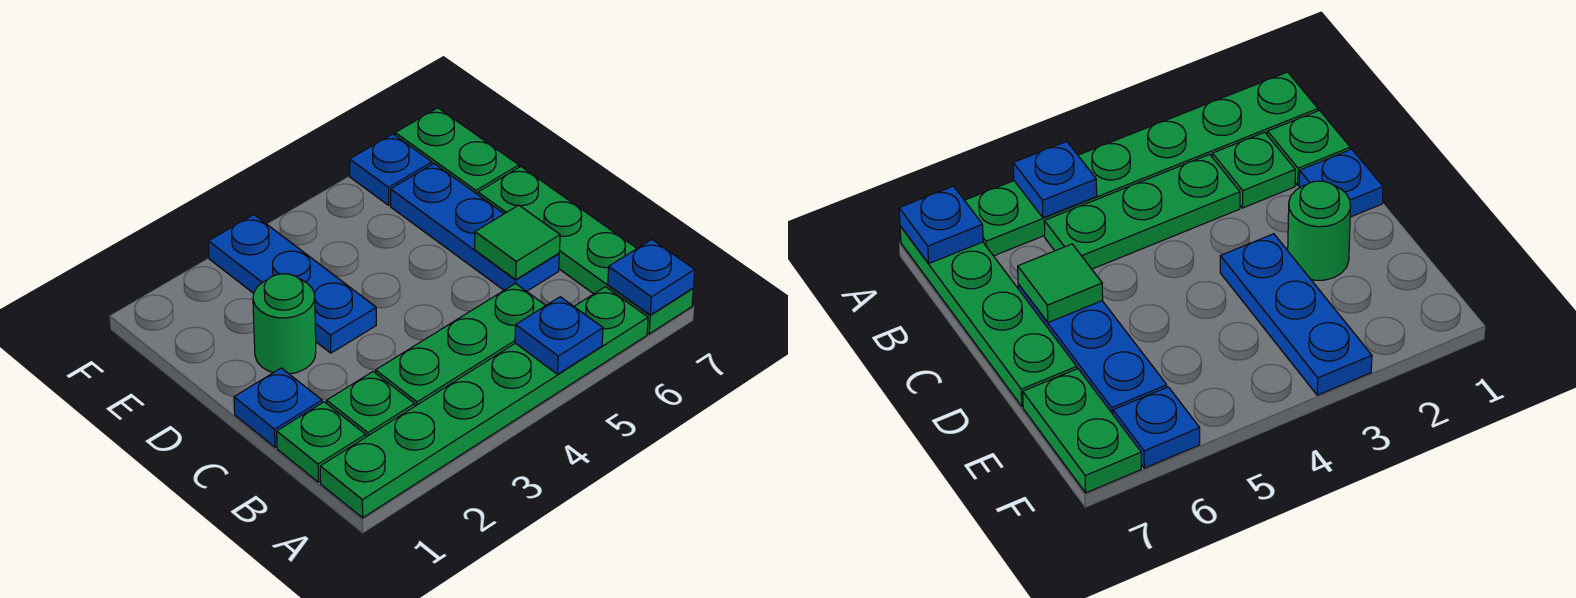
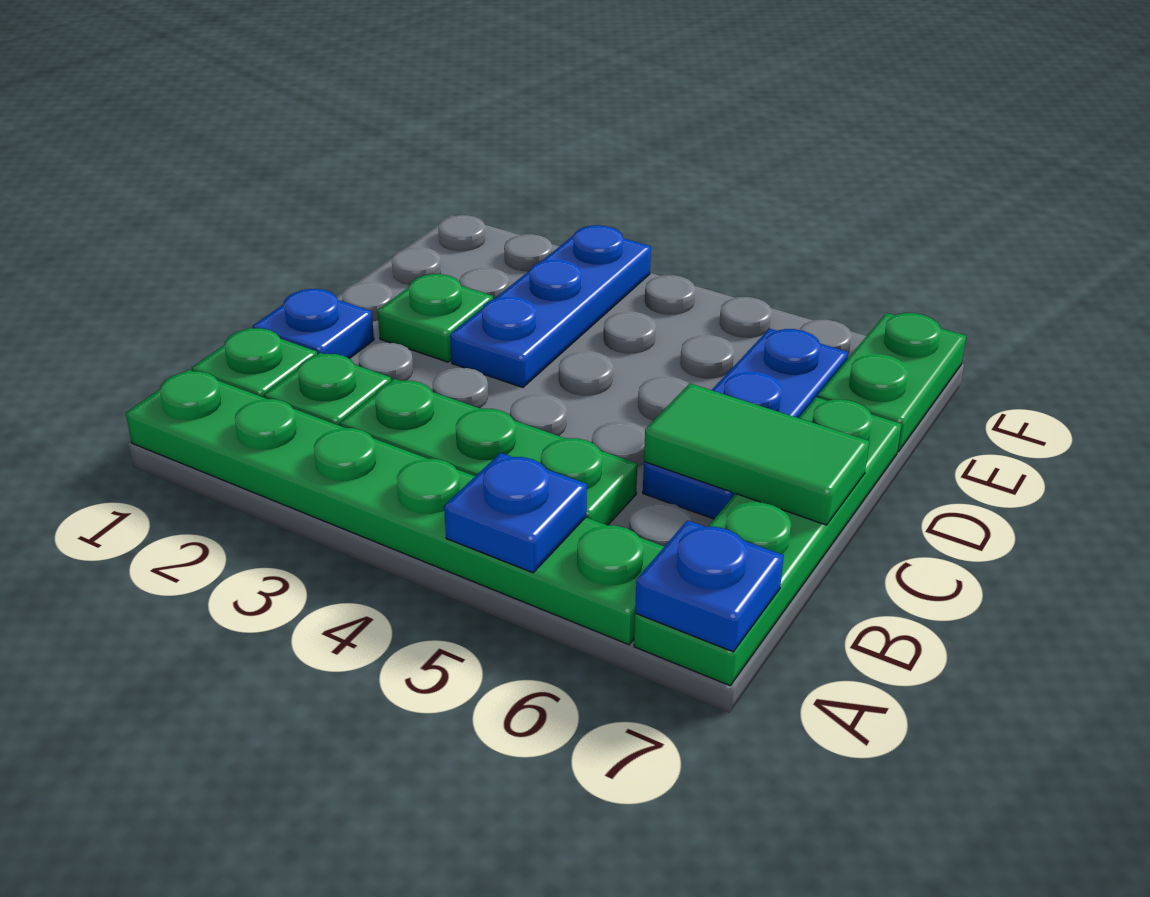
green tile C6 level 2 -> green tile C6:C7 level 2
green round brick D2 level 1 -> green plate D2 level 1
blue plate F6 level 1 -> none

